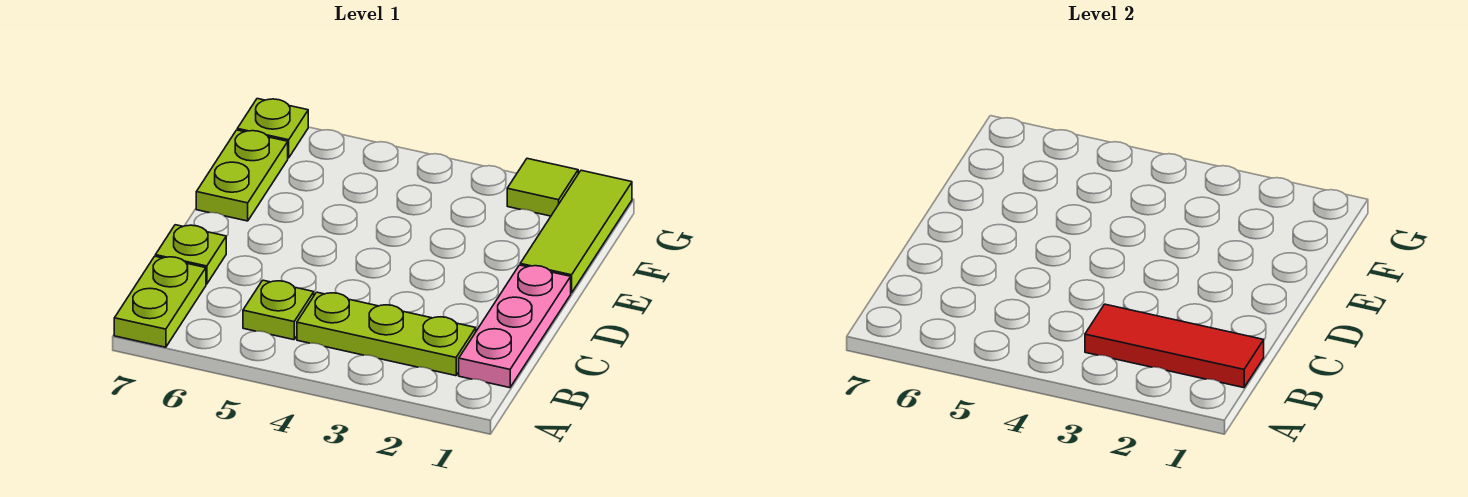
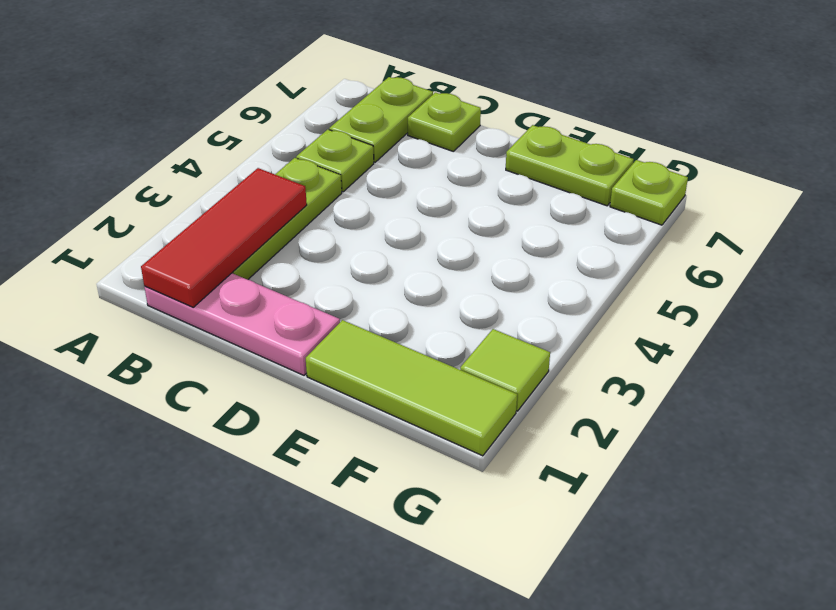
lime plate A7:B7 level 1 -> lime plate B6:B7 level 1

